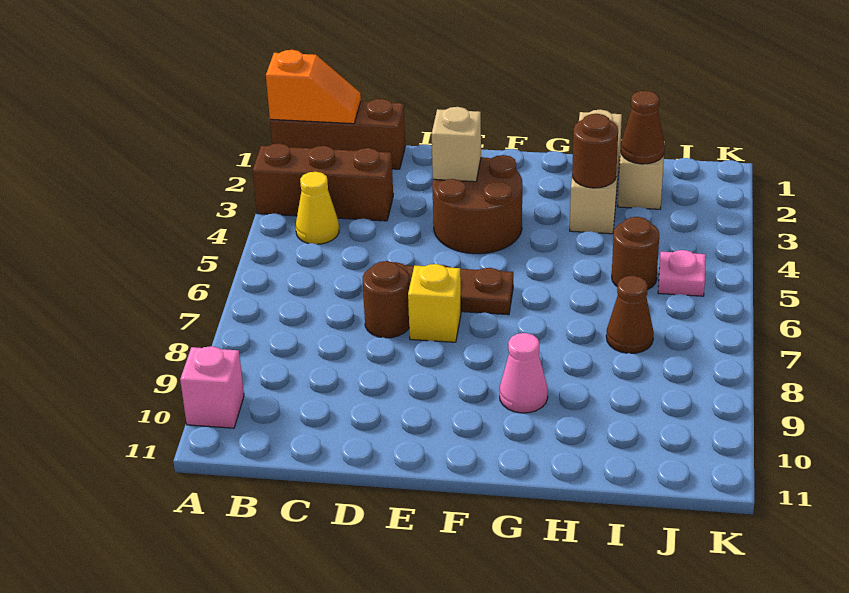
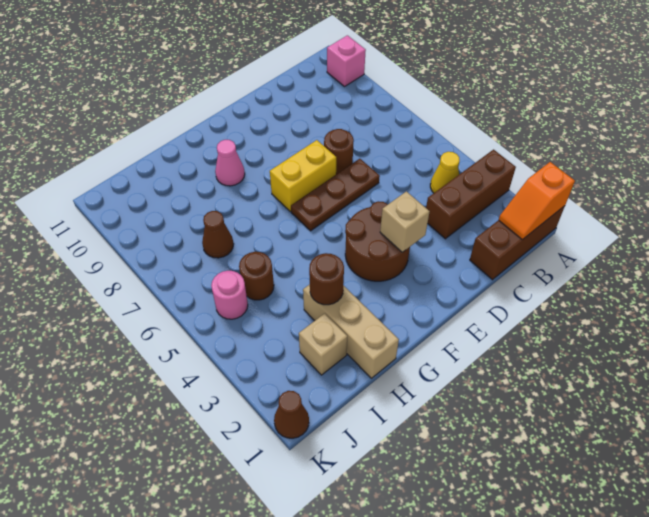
yellow brick E7 level 1 -> yellow brick E7:F7 level 1
brown cone I2 level 2 -> brown cone K1 level 1
pink plate J5 level 1 -> pink round brick J5 level 1

